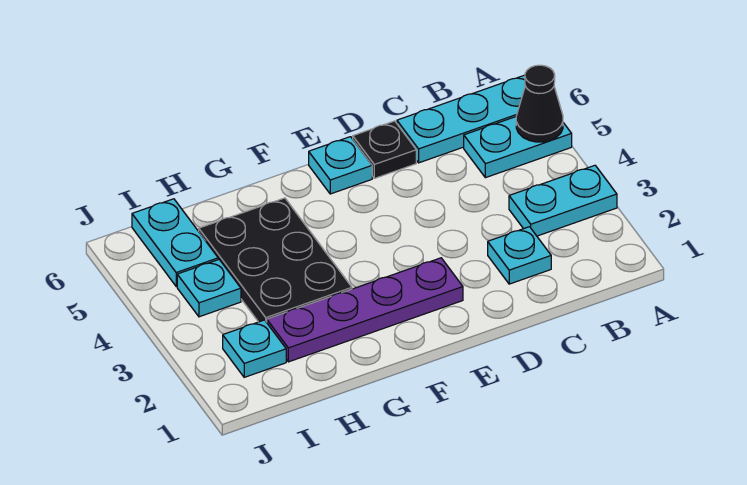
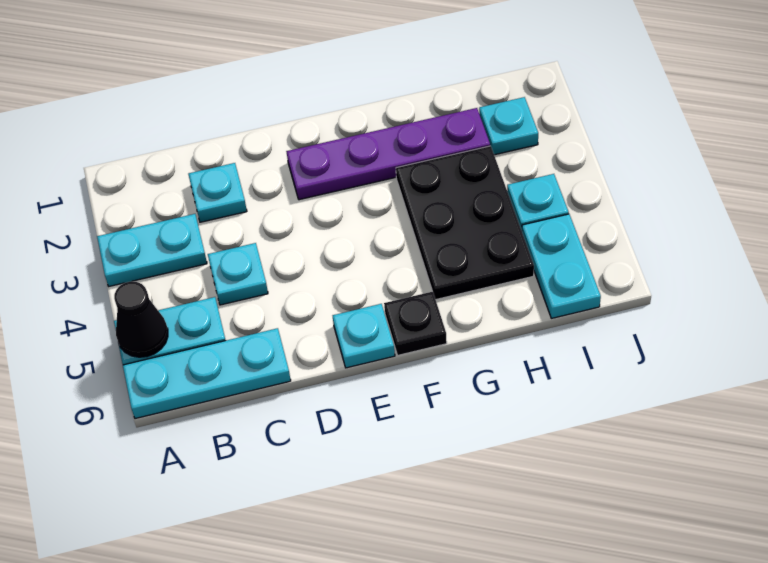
none -> cyan plate C4 level 1
black plate D6 level 1 -> black plate F6 level 1

